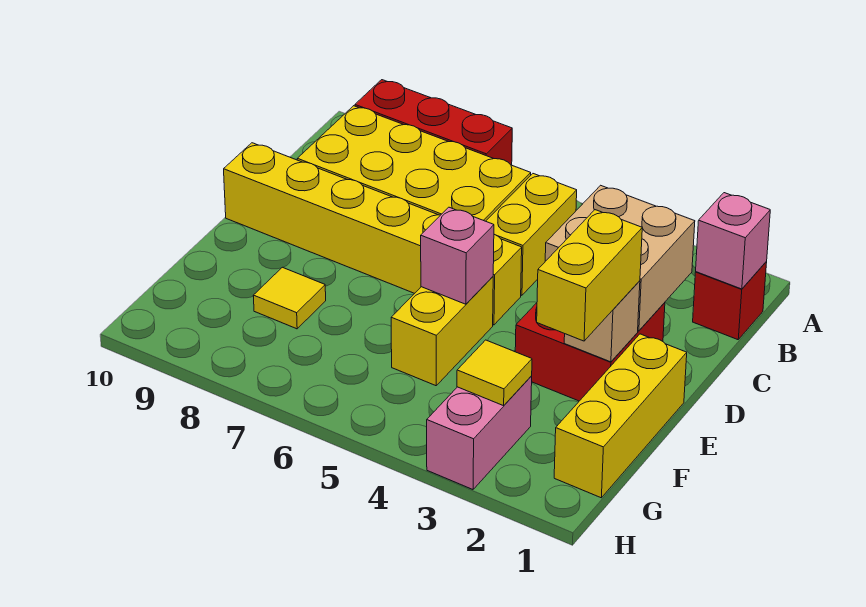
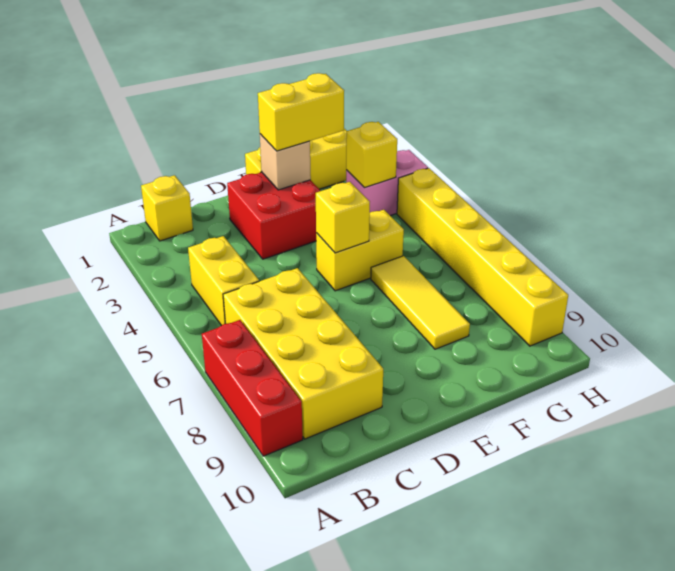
red brick B1 level 1 -> yellow brick B1 level 1
pink brick B1 level 2 -> none
yellow brick B5:C5 level 1 -> yellow brick B4:B5 level 1
tan brick C2:D3 level 2 -> none
yellow brick D5:D10 level 1 -> yellow brick H4:H9 level 1
pink brick E5 level 2 -> yellow brick E5 level 2
yellow tile F8 level 1 -> yellow tile F6:F8 level 1
yellow tile G3 level 2 -> yellow brick G3 level 2

